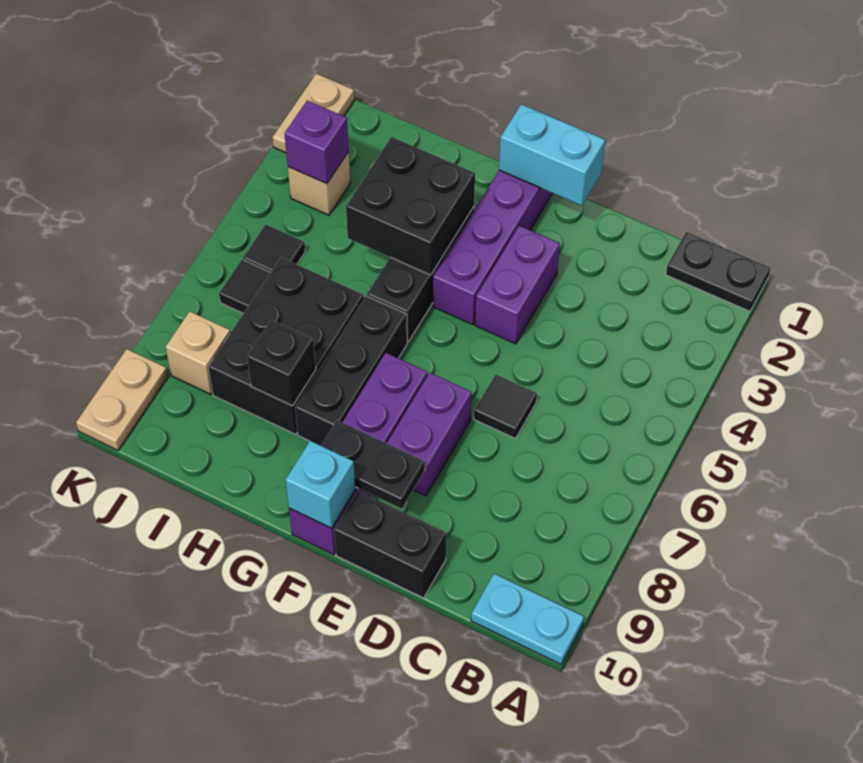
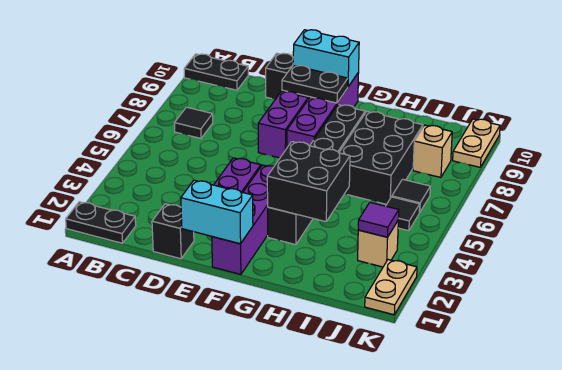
cyan plate A10:B10 level 1 -> black plate A10:B10 level 1
black tile D6 level 1 -> black tile B7 level 1
cyan brick F10 level 2 -> cyan brick E10:F10 level 2
black brick H8 level 2 -> black brick D1 level 1
purple brick J3 level 2 -> purple tile J3 level 2

